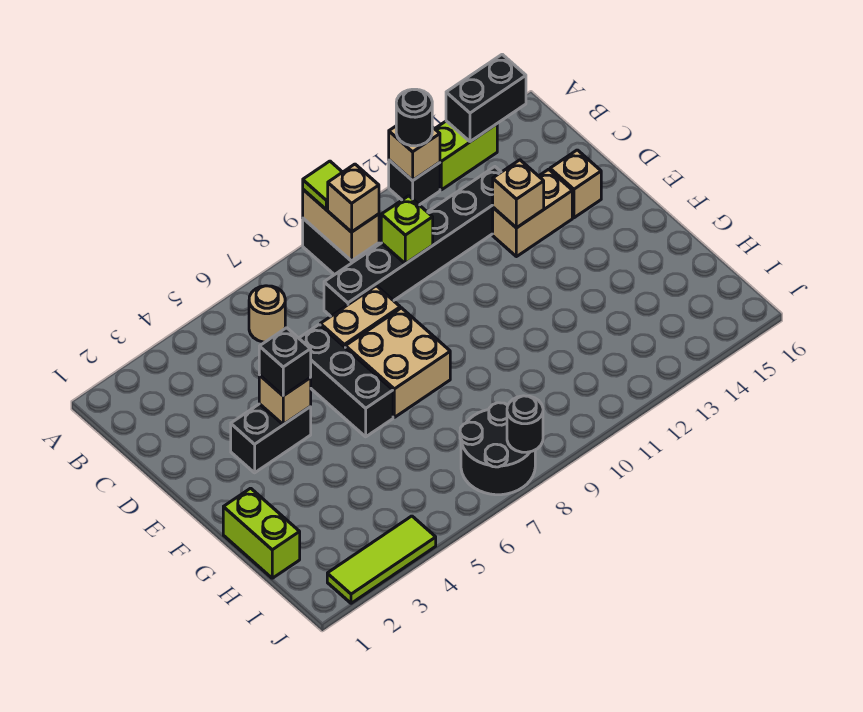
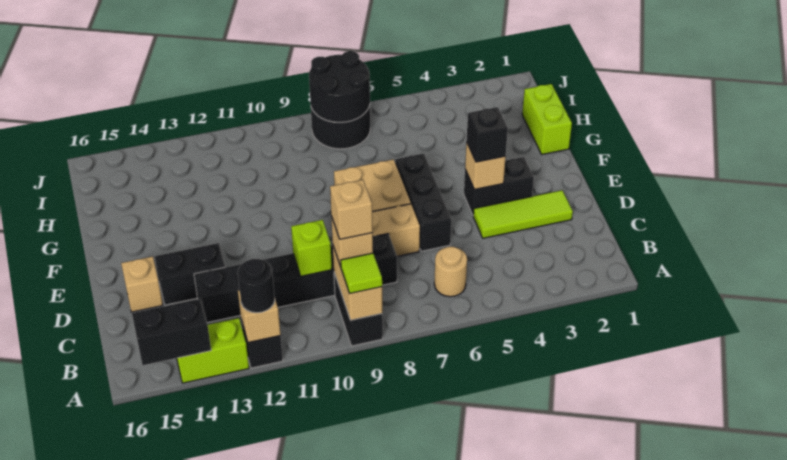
tan brick D13:D14 level 1 -> black brick D13:D14 level 1
tan brick D13 level 2 -> tan brick B9 level 4
lime tile J2:J4 level 1 -> lime tile D2:D4 level 1
black round brick J8 level 2 -> black round brick I7:J8 level 2

